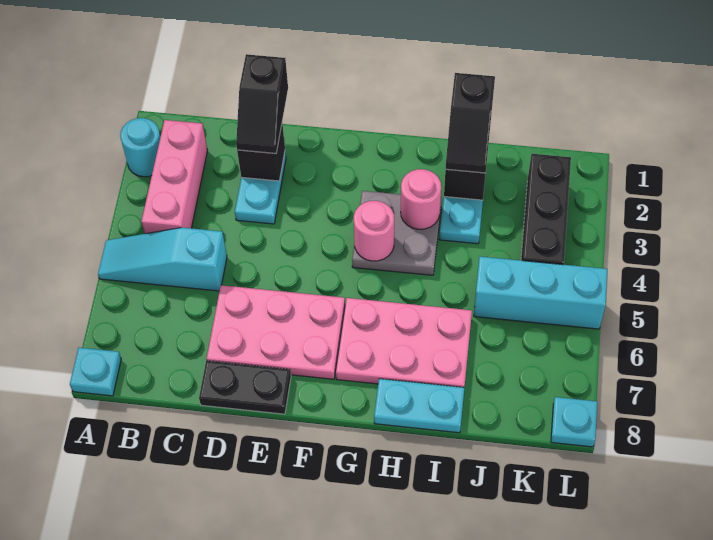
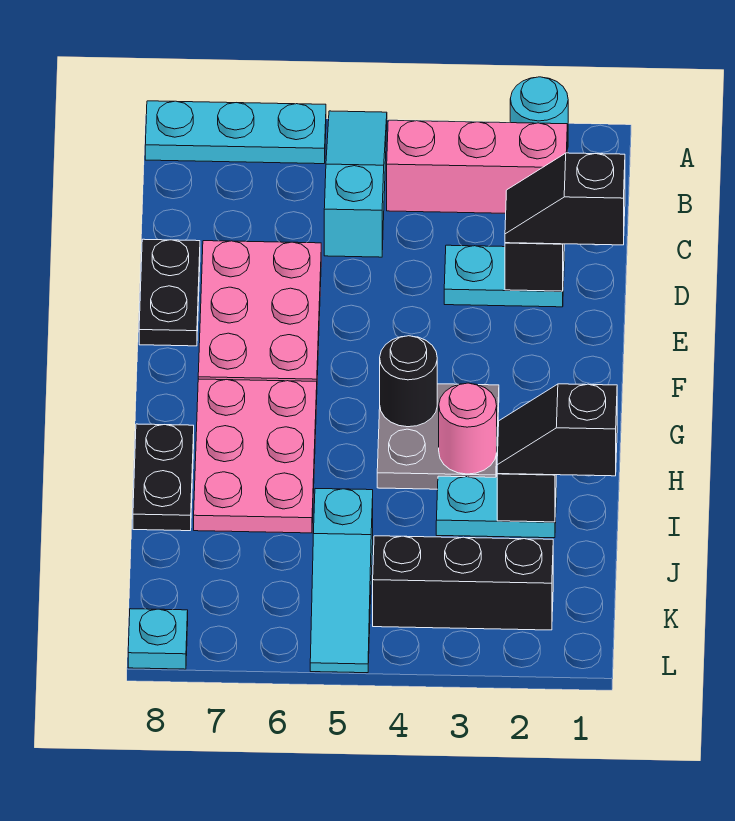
cyan plate A8 level 1 -> cyan plate A6:A8 level 1
pink round brick G4 level 2 -> black round brick G4 level 2
cyan plate H8:I8 level 1 -> black plate H8:I8 level 1
cyan brick J5:L5 level 1 -> cyan slope J5:L5 level 1 top J

